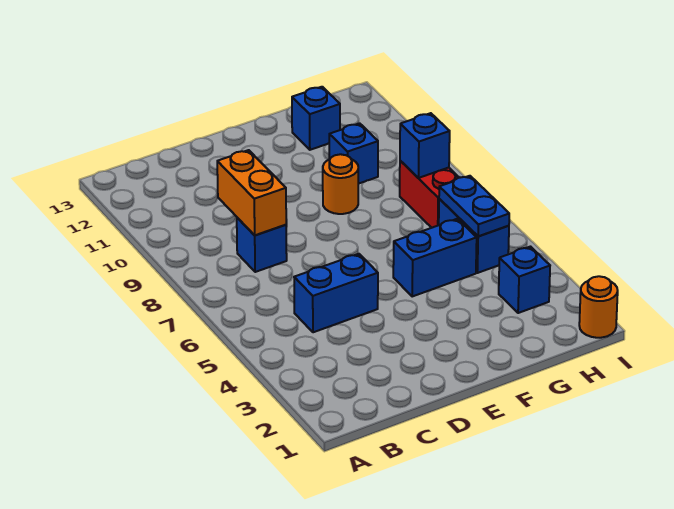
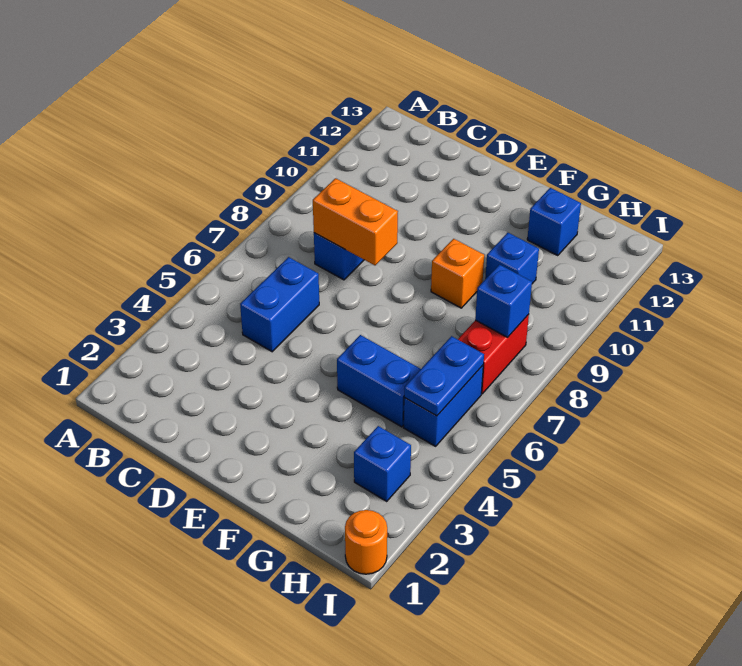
blue brick C5:D5 level 1 -> blue brick C5:C6 level 1
orange brick C8:C9 level 2 -> orange brick C8:D8 level 2
orange round brick F9 level 1 -> orange brick F9 level 1

